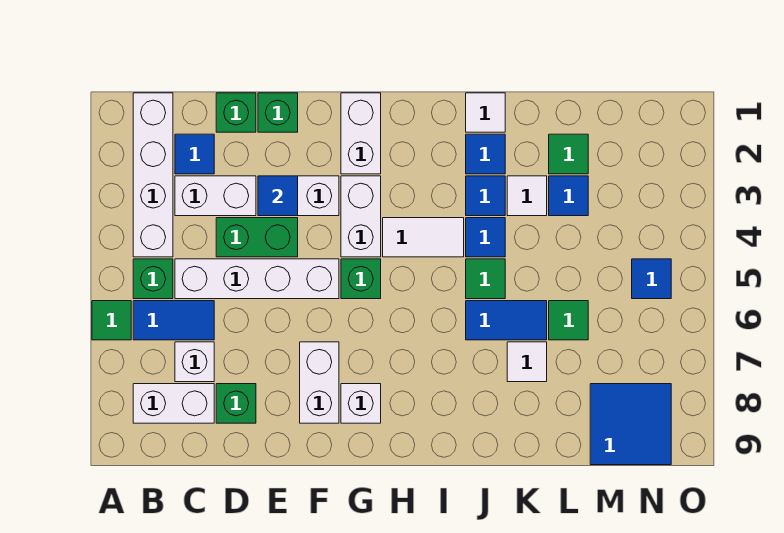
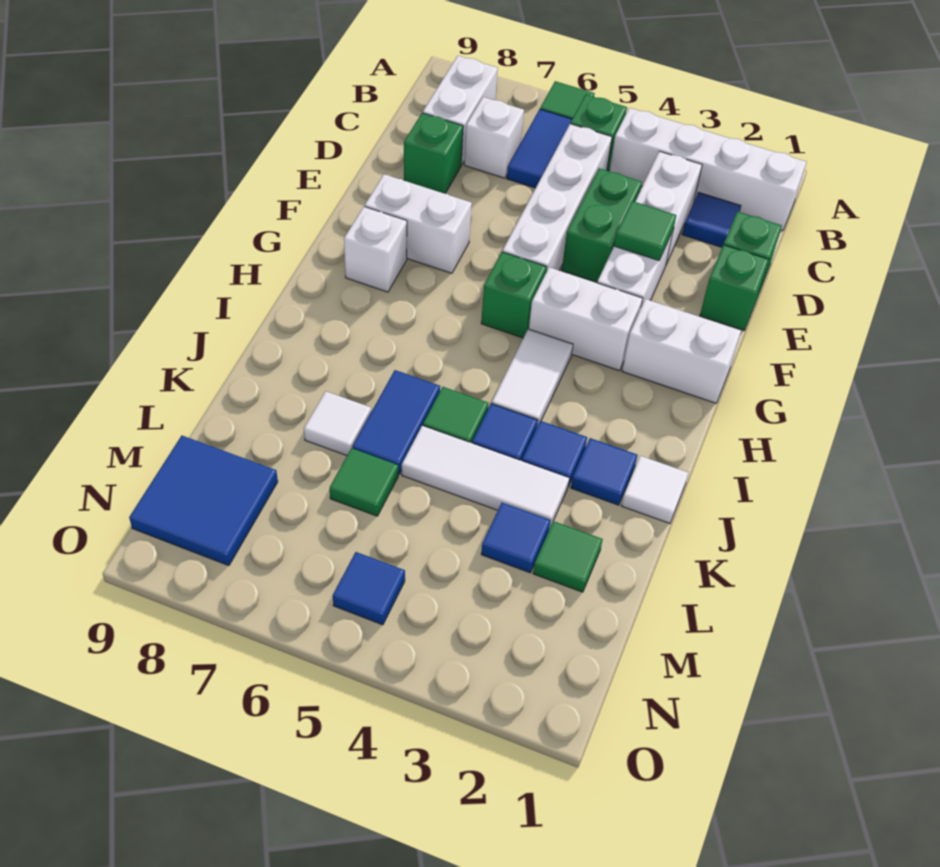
blue tile E3 level 2 -> green tile E3 level 2
white tile K3 level 1 -> white tile K3:K5 level 1

